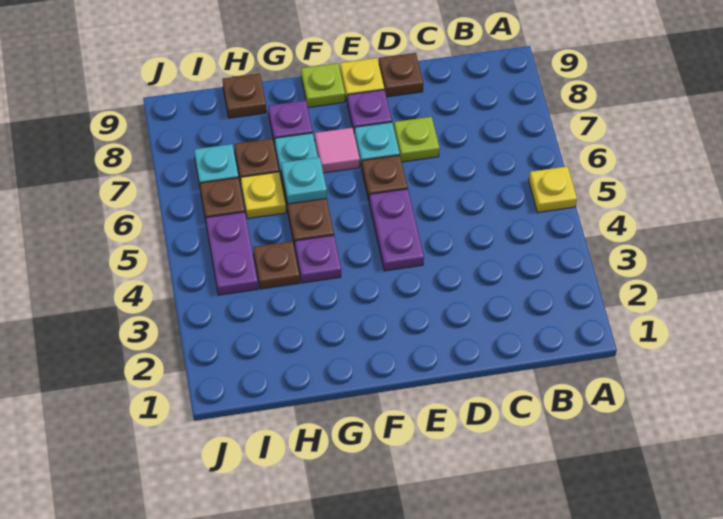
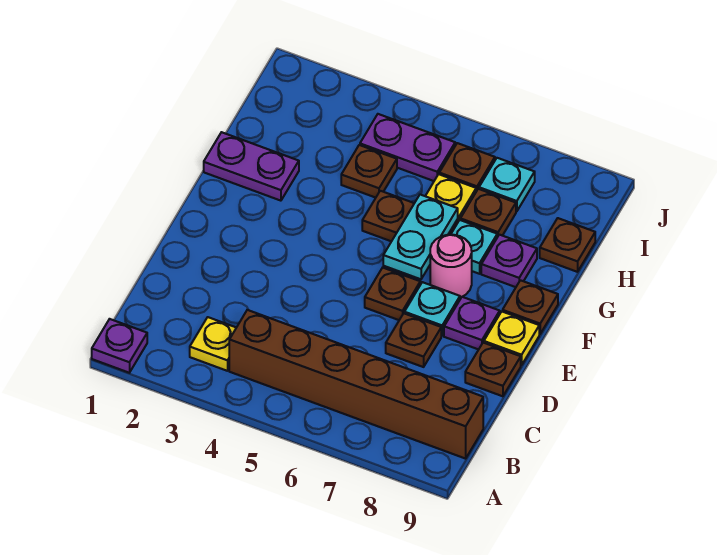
yellow plate A5 level 1 -> yellow plate B3 level 1
none -> brown brick B4:B9 level 1
lime plate D7 level 1 -> brown plate D7 level 1
purple plate E4:E5 level 1 -> purple plate G1:G2 level 1
pink tile F7 level 1 -> pink round brick F7 level 1
lime plate F9 level 1 -> brown plate F9 level 1
purple plate G4 level 1 -> purple plate A1 level 1
cyan plate G6 level 2 -> cyan plate F6:G6 level 2

